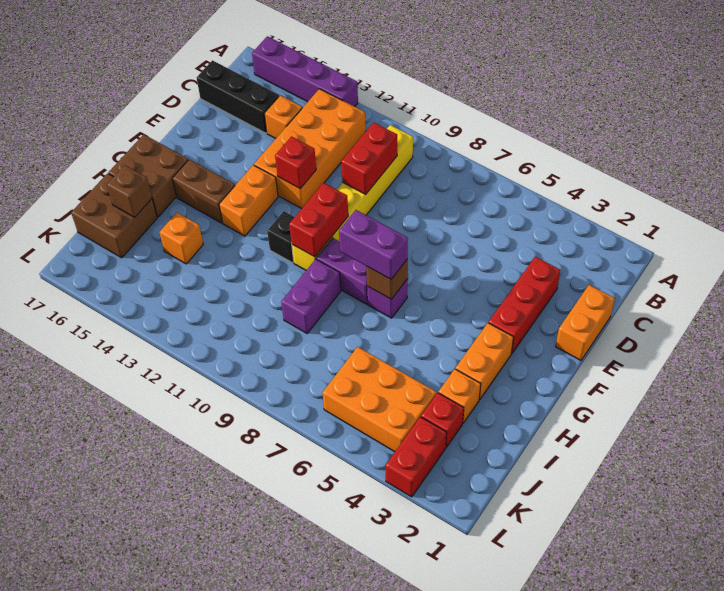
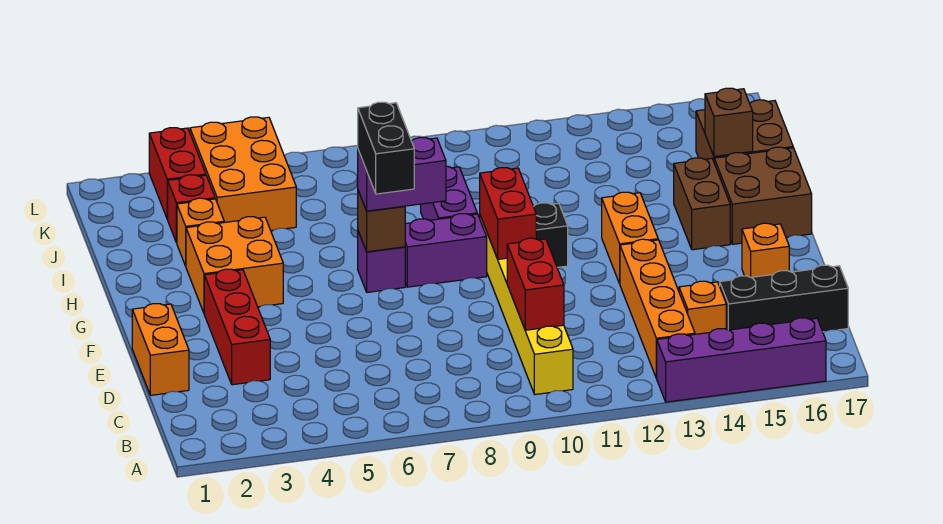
orange brick B12:E13 level 1 -> orange brick B13:E13 level 1
red brick E12 level 2 -> none
none -> black brick F7:G7 level 4
orange brick G3:H3 level 1 -> orange brick G3:H4 level 1
brown brick G14:G15 level 1 -> brown brick G15:H15 level 1
orange brick I14 level 1 -> orange brick E16 level 1
orange brick J4:K6 level 1 -> orange brick J4:L5 level 1

